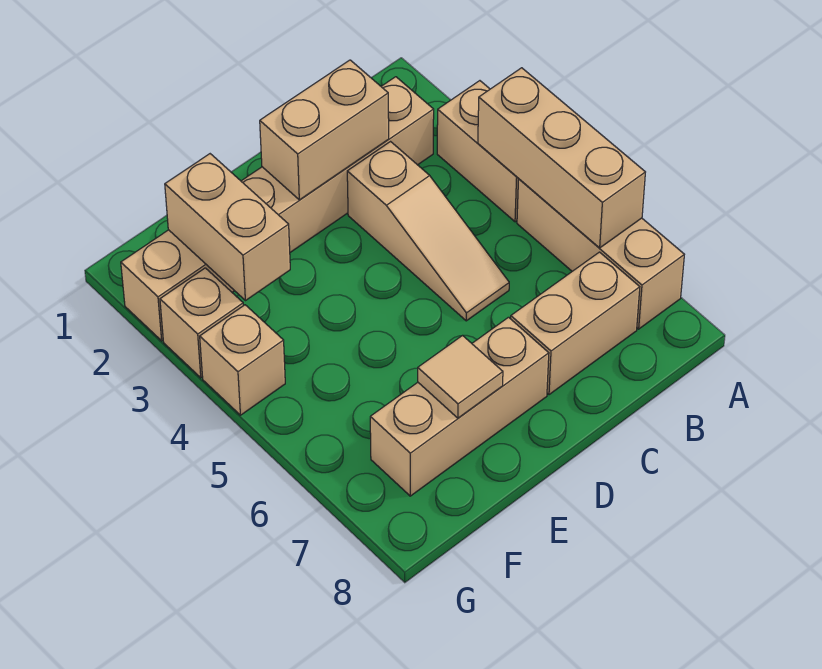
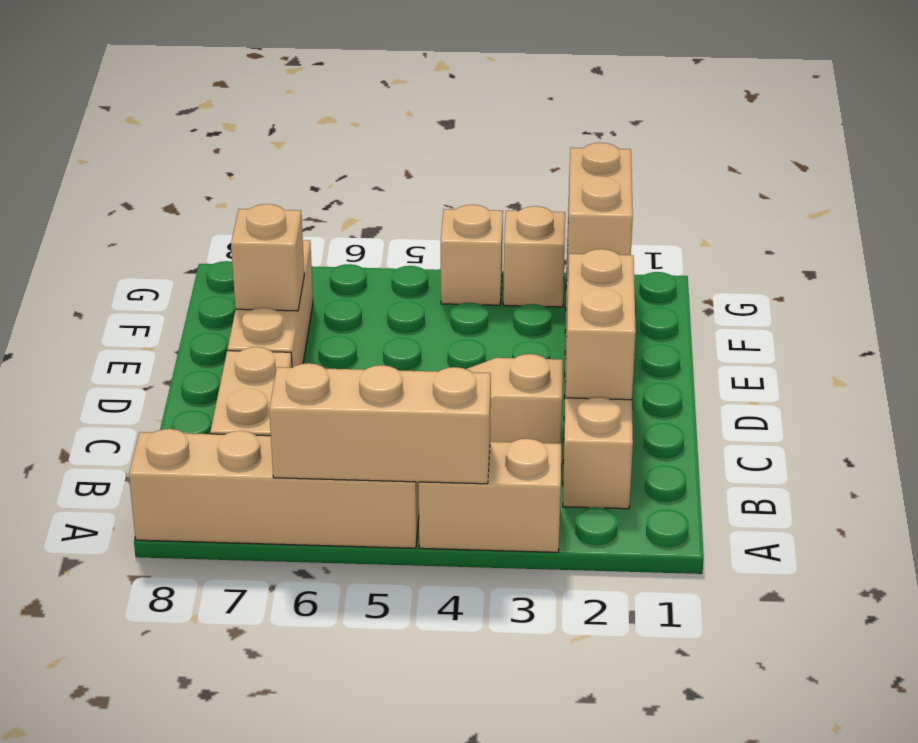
tan brick A5:A7 level 1 -> tan brick A5:A8 level 1
tan tile E7 level 2 -> tan brick E7 level 2
tan brick F2:F3 level 2 -> tan brick F2:G2 level 2

